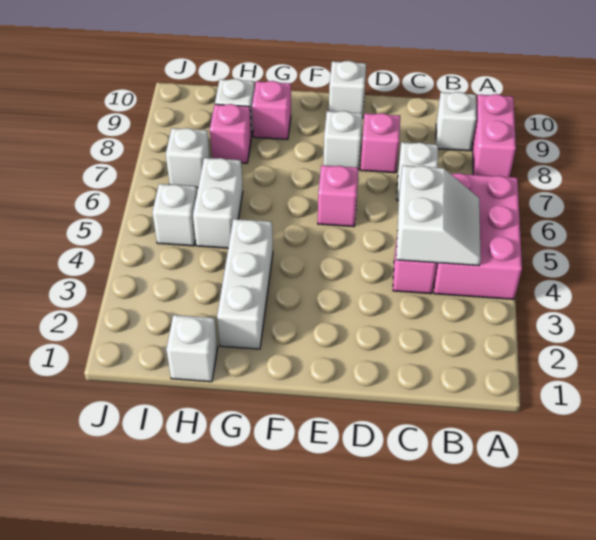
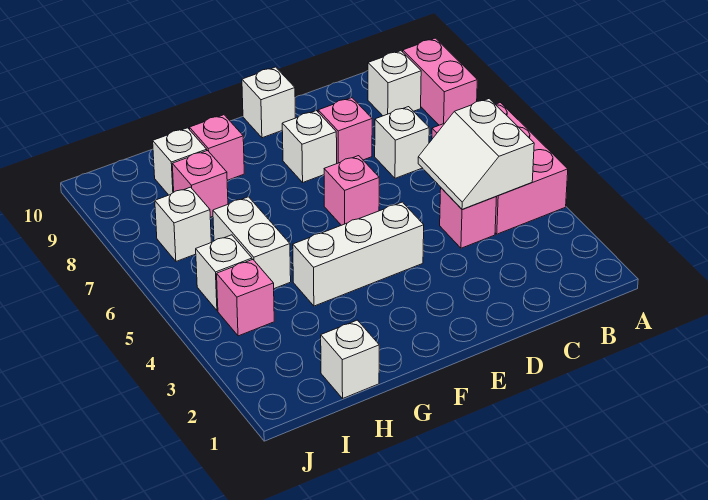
white slope B4:C5 level 2 top C -> white slope B4:C5 level 2 top B
white brick G2:G4 level 1 -> white brick E4:G4 level 1
none -> pink brick I4 level 1

